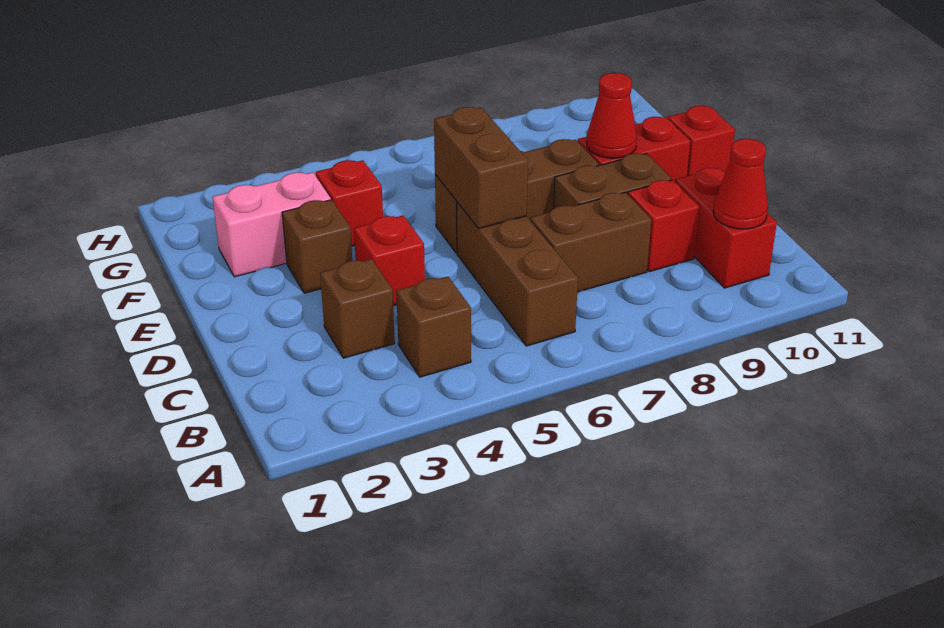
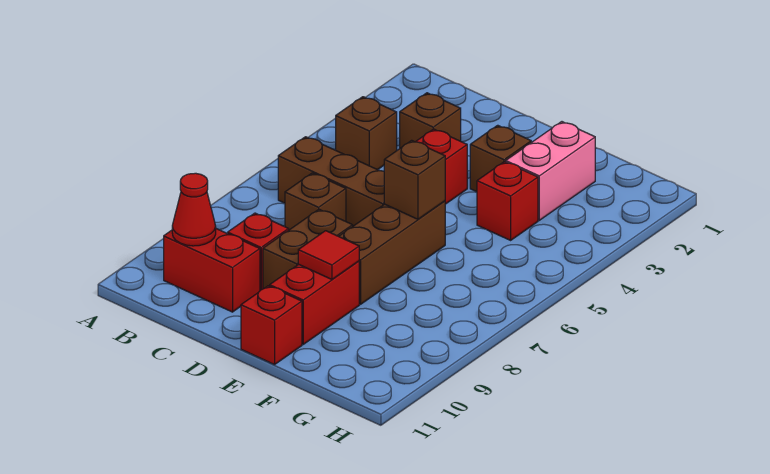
brown brick C7:C8 level 1 -> brown brick C7 level 1
brown brick D6:E6 level 2 -> brown brick E6 level 2
red cone E9 level 2 -> red tile E9 level 2

